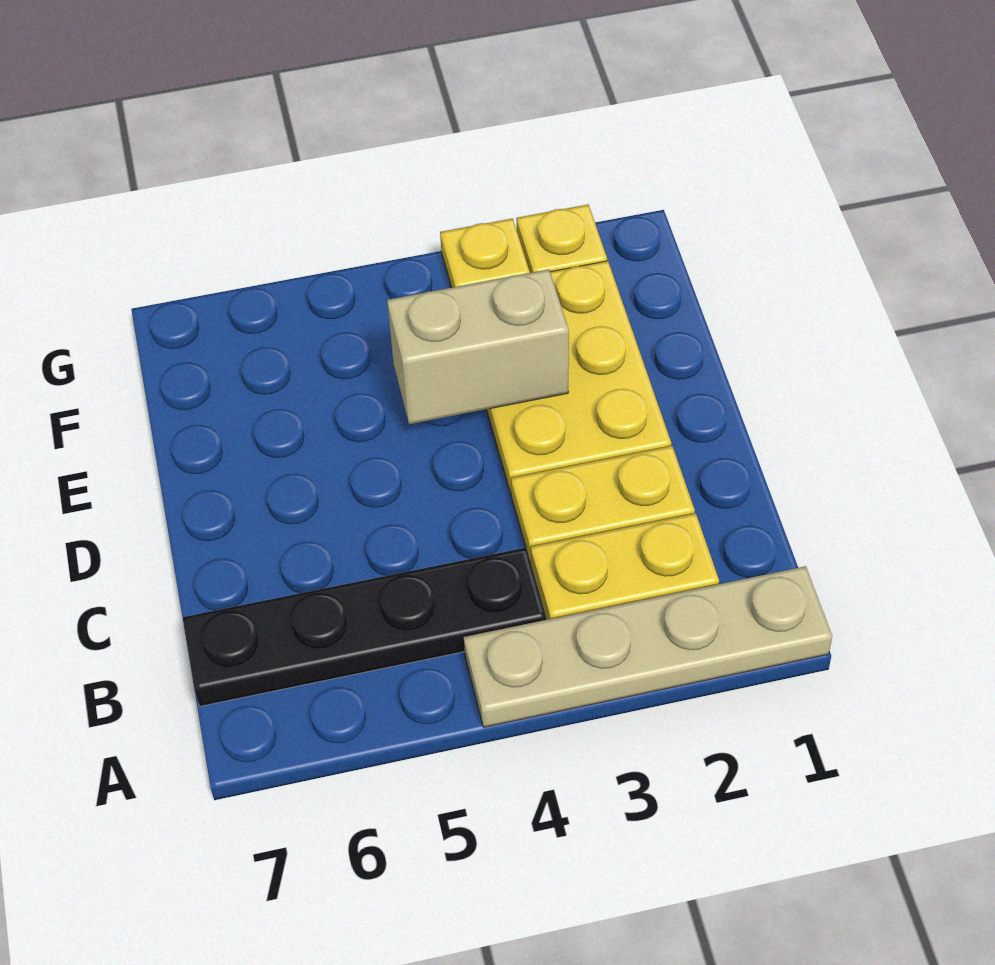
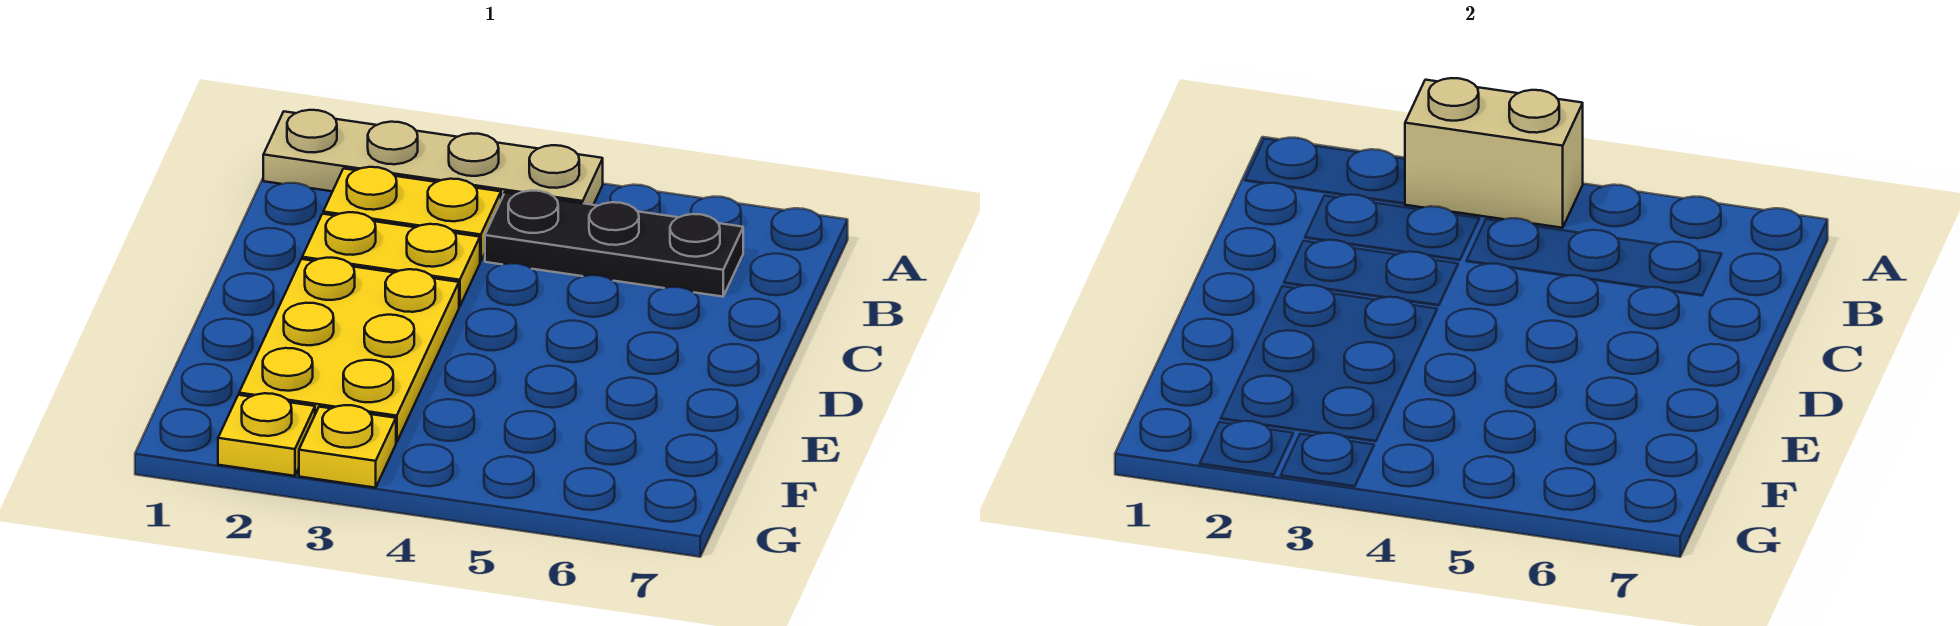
black plate B4:B7 level 1 -> black plate B4:B6 level 1
tan brick E3:E4 level 2 -> tan brick A3:A4 level 2

